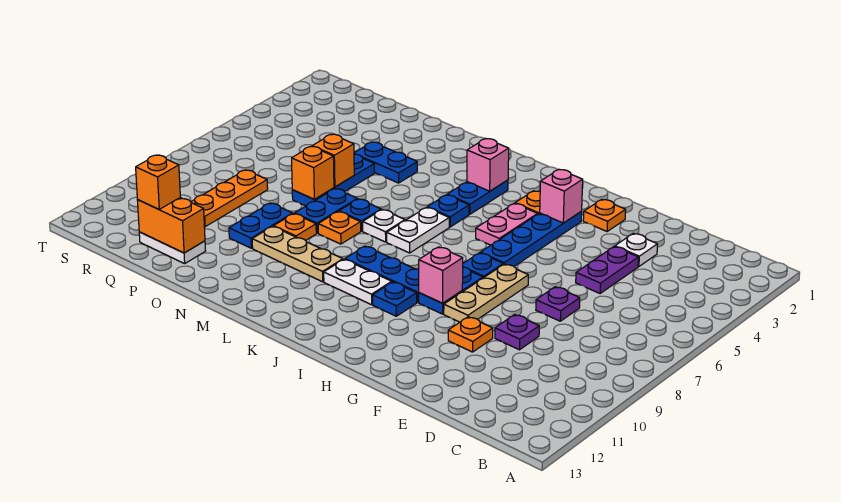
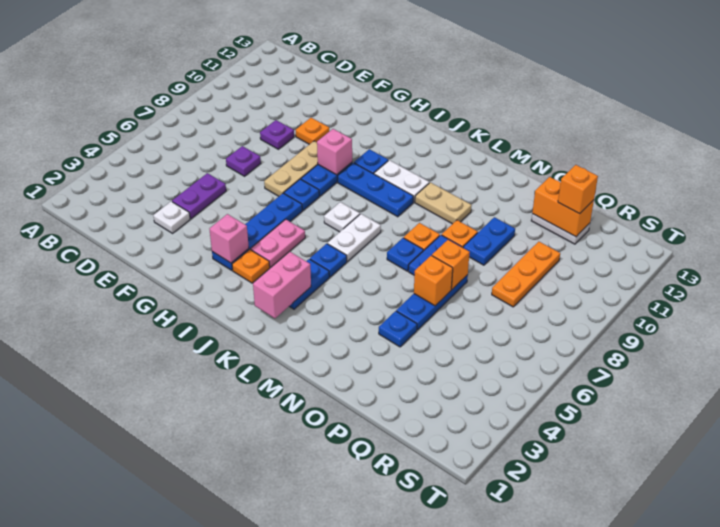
orange plate G2 level 1 -> none
pink brick K3 level 2 -> pink brick K2:K3 level 2
white plate L7 level 1 -> white plate J7 level 1
tan plate L10:N10 level 1 -> tan plate L10:M10 level 1
blue plate N4:O4 level 1 -> blue plate O4 level 1

